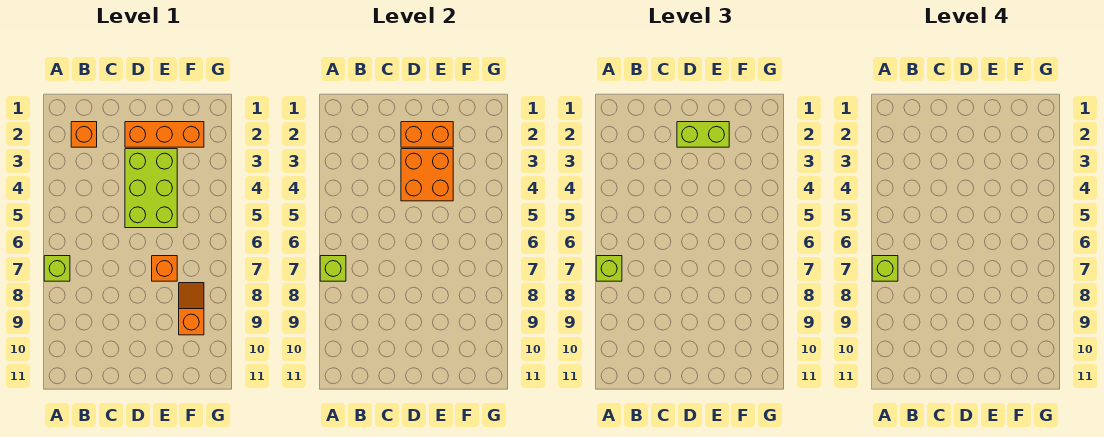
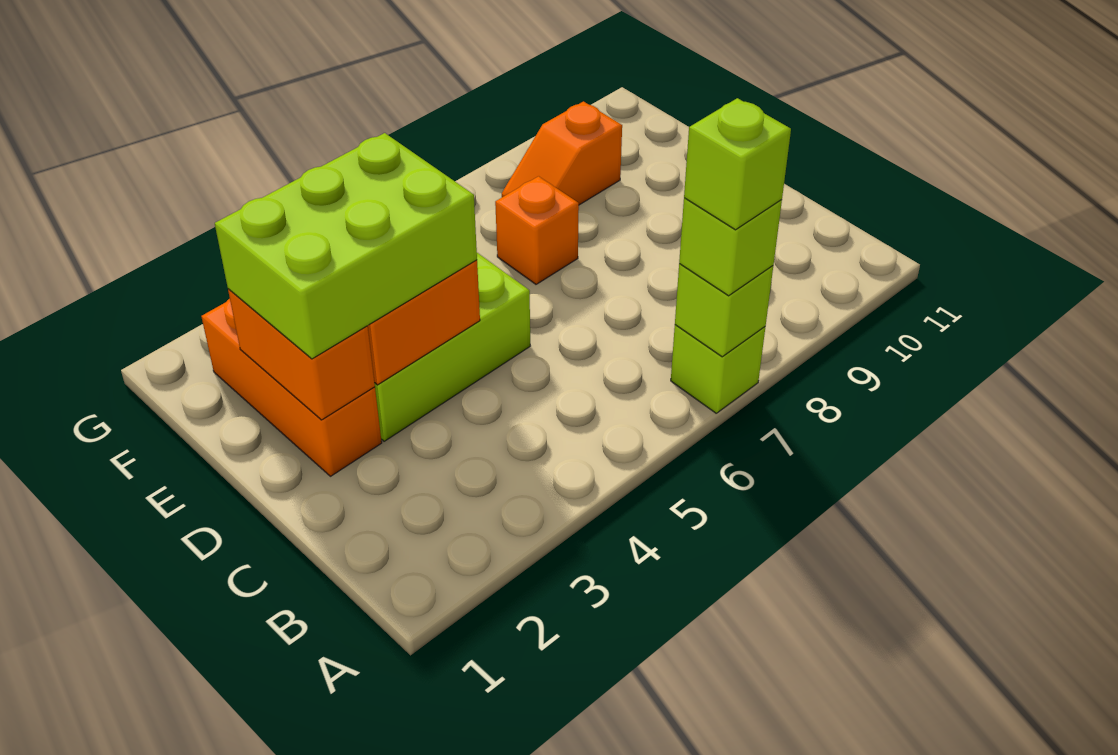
orange brick B2 level 1 -> none
lime brick D2:E2 level 3 -> lime brick D2:E4 level 3

